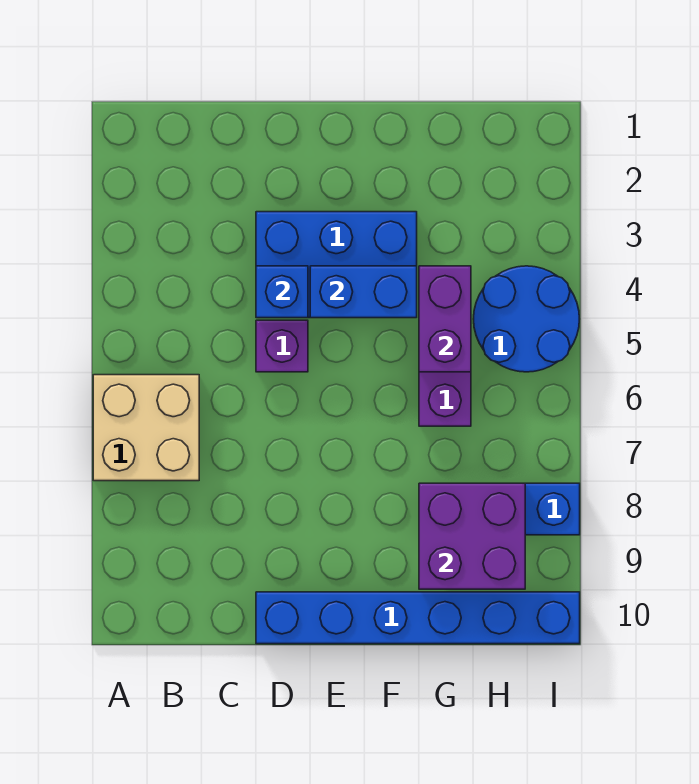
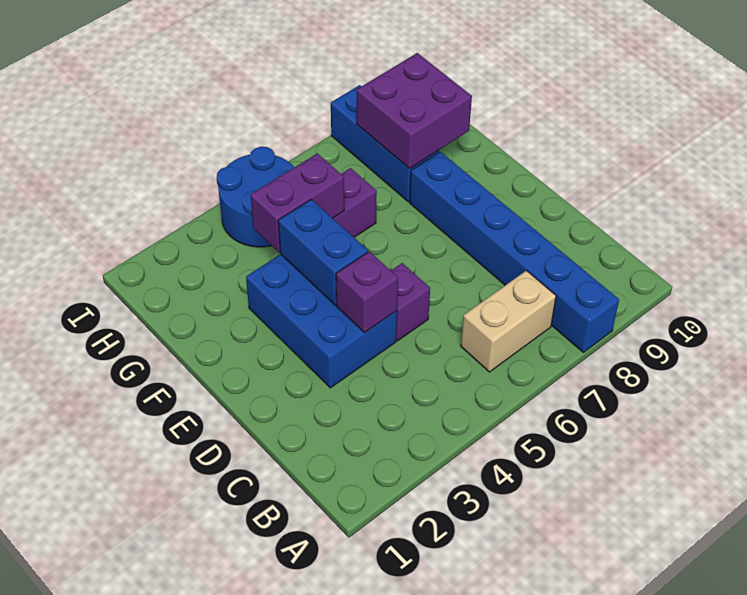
tan brick A6:B7 level 1 -> tan brick B6:B7 level 1
blue brick D4 level 2 -> purple brick D4 level 2
blue brick D10:I10 level 1 -> blue brick A8:F8 level 1

